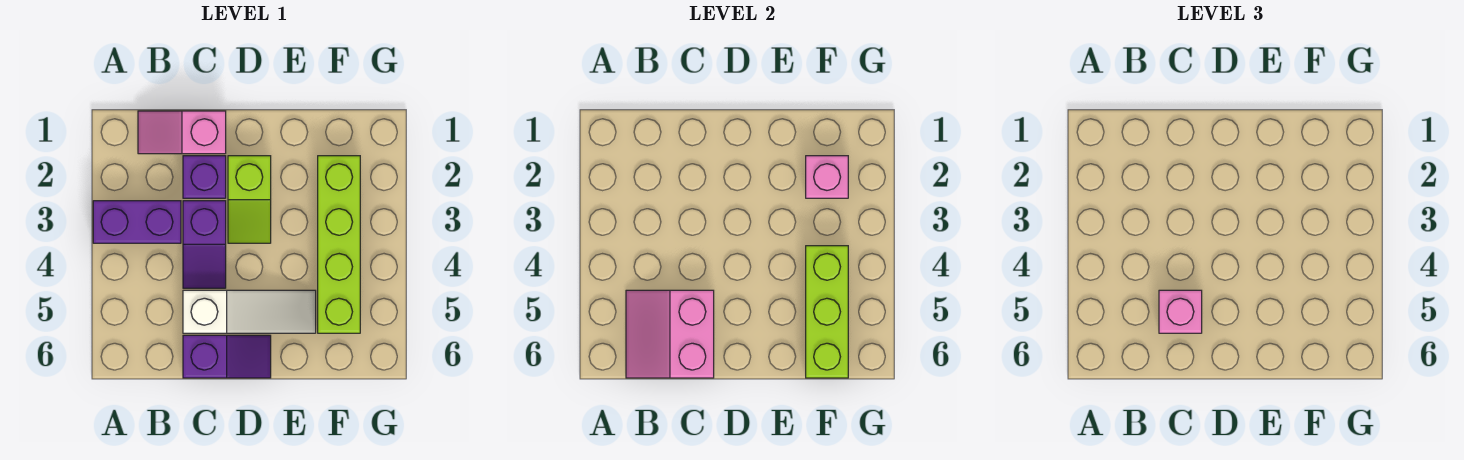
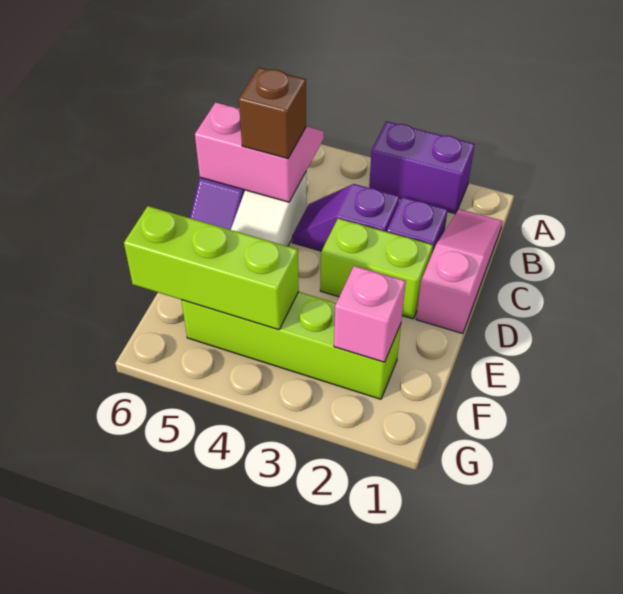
purple brick A3:B3 level 1 -> purple brick A2:A3 level 1
pink slope B1:C1 level 1 top C -> pink slope B1:D1 level 1 top D
pink brick C5 level 3 -> brown brick C5 level 3
lime slope D2:D3 level 1 top 2 -> lime brick D2:D3 level 1

